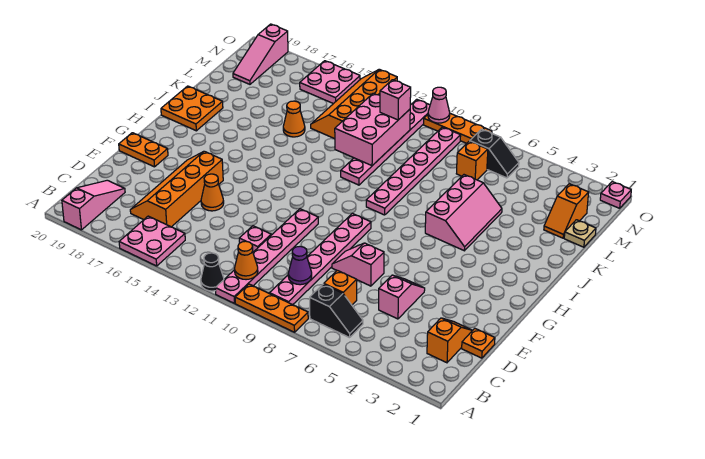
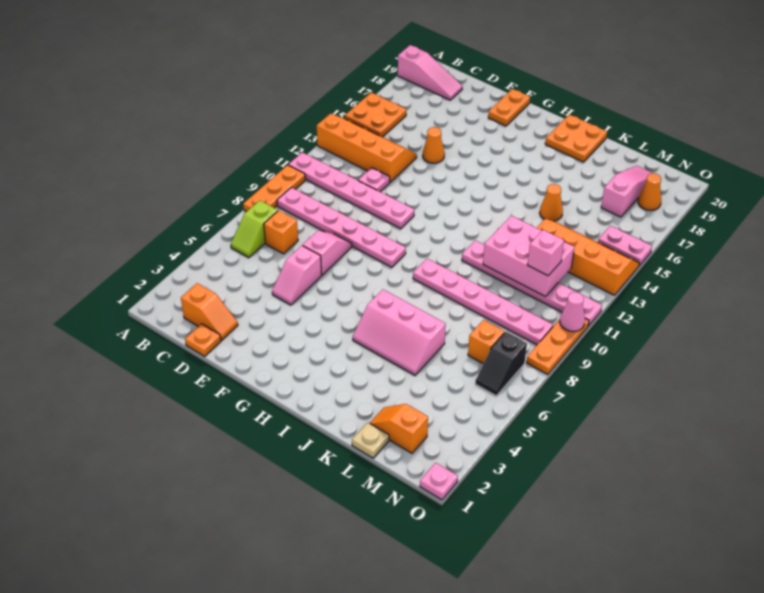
black cone A12 level 1 -> none
pink plate A15:B16 level 1 -> orange plate A15:B16 level 1
black slope B6:B7 level 1 top 7 -> lime slope B6:B7 level 1 top 7
orange cone B11 level 2 -> orange cone N18 level 1
purple cone C9 level 2 -> none
orange slope C16:F17 level 1 top 16 -> orange slope A13:D14 level 1 top 13
pink slope D5:E5 level 1 top D -> pink slope E5:E6 level 1 top 6
pink slope M19:O19 level 1 top O -> pink slope M17:M19 level 1 top 17
pink plate N15:O16 level 1 -> pink plate N15:O15 level 1

